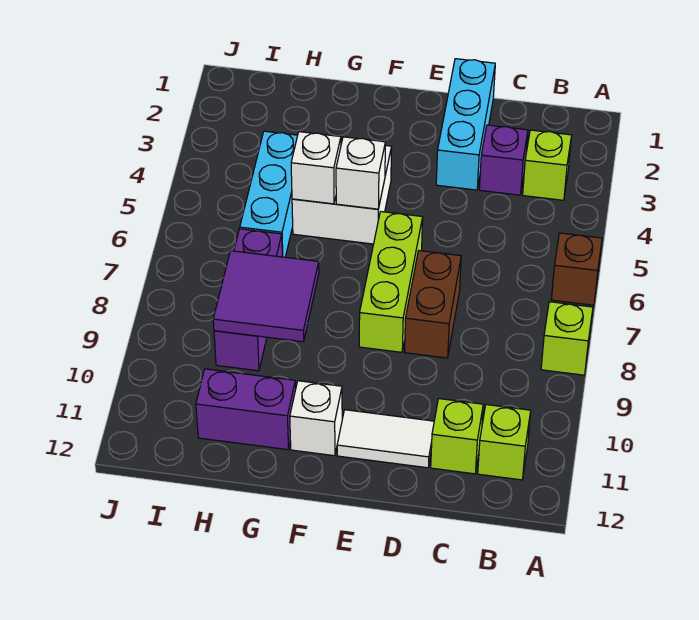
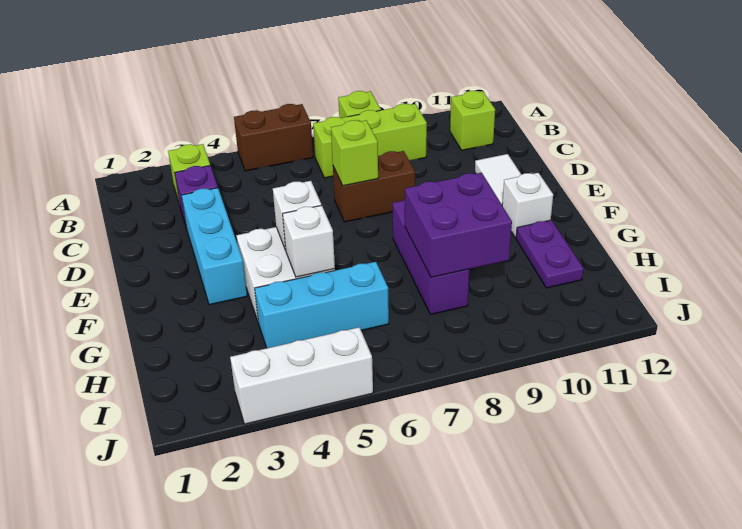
brown brick A6 level 1 -> brown brick A5:A6 level 1
lime brick C11 level 1 -> lime brick D7 level 2
cyan brick D1:D3 level 1 -> cyan brick D3:F3 level 1
lime brick E6:E8 level 1 -> lime brick B7:B9 level 1
purple tile G8:H9 level 2 -> purple brick G8:H9 level 2
purple brick G11:H11 level 1 -> purple plate G11:H11 level 1
purple brick H7:H9 level 1 -> purple brick F8:H8 level 1
none -> white brick J3:J5 level 1

